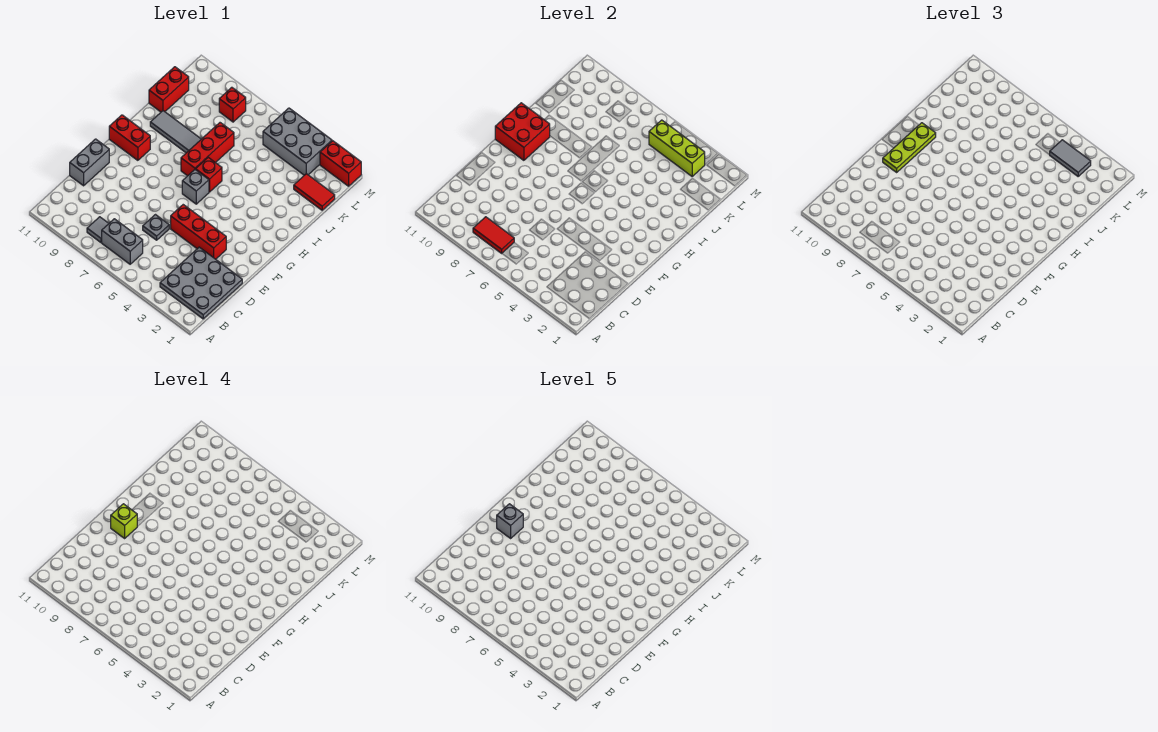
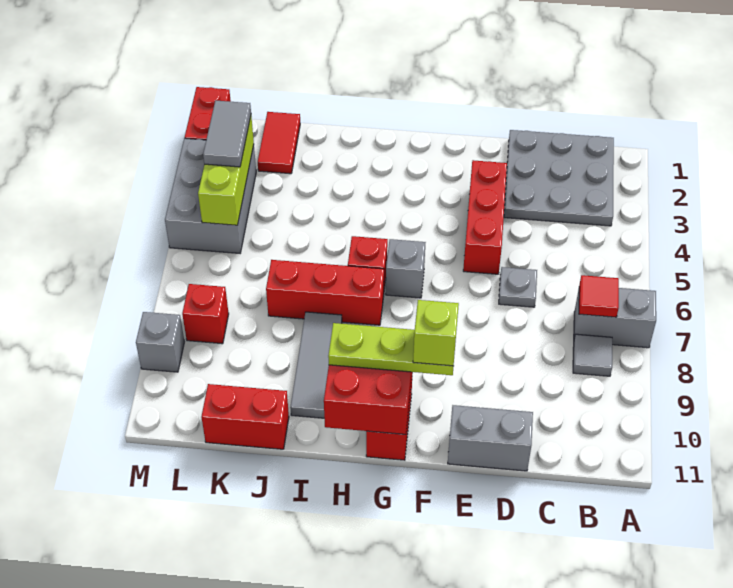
grey brick B6:B7 level 1 -> grey brick A7:B7 level 1
red tile B7:B8 level 2 -> red tile B7 level 2
grey brick F10 level 5 -> grey brick M9 level 1

